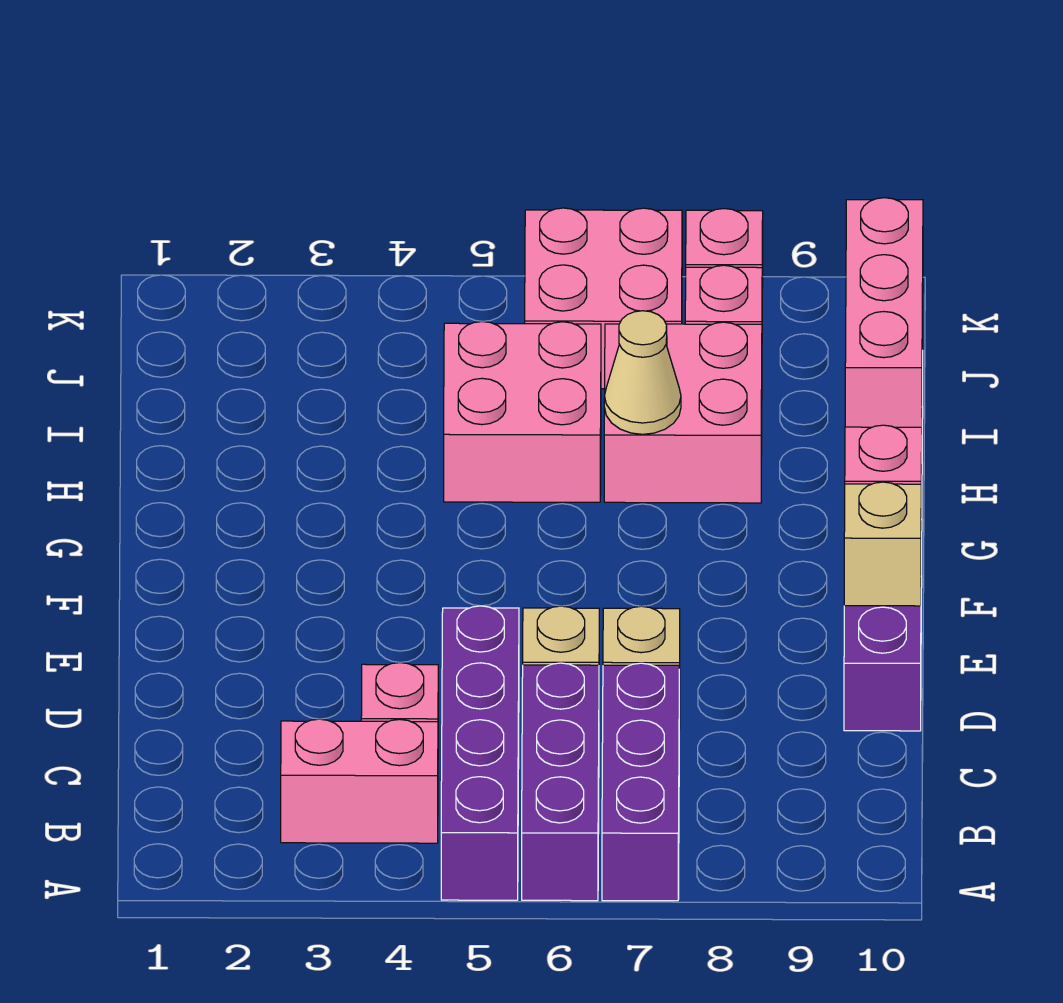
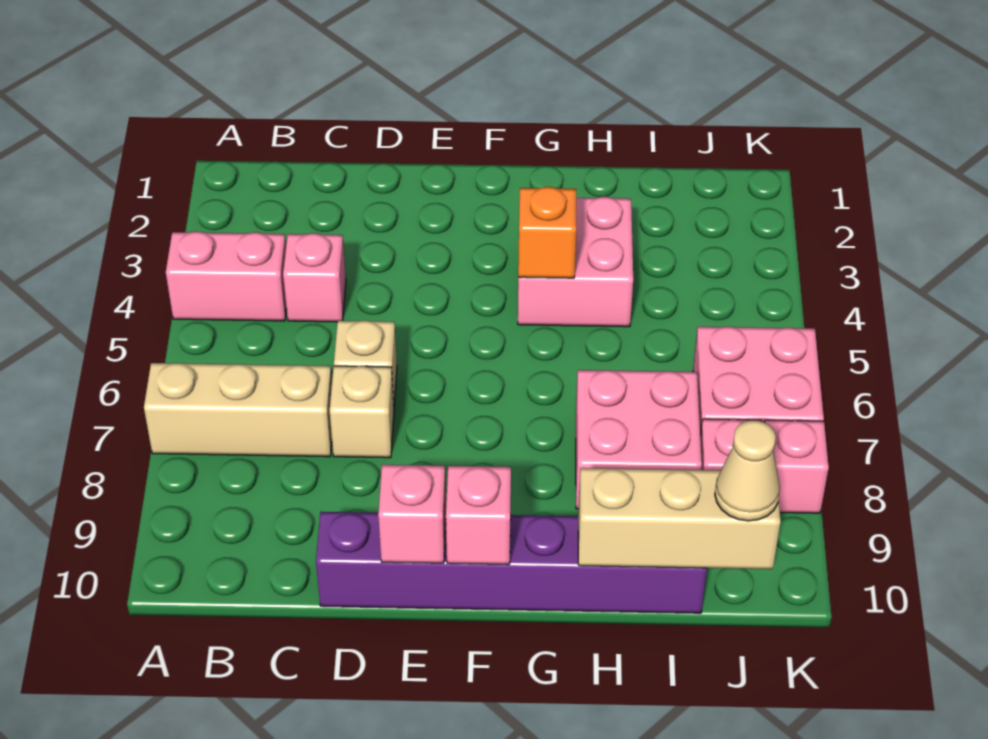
purple brick A5:D5 level 1 -> none
purple brick A6:C6 level 1 -> none
purple brick A7:C7 level 1 -> tan brick A7:C7 level 1
pink brick B3:B4 level 1 -> pink brick A4:B4 level 1
tan brick E10 level 2 -> pink brick E10 level 2
none -> orange brick G4 level 2
pink brick H5:I6 level 1 -> pink brick G3:H4 level 1
tan cone H7 level 2 -> tan cone J10 level 3
pink brick H10:J10 level 2 -> tan brick H10:J10 level 2

